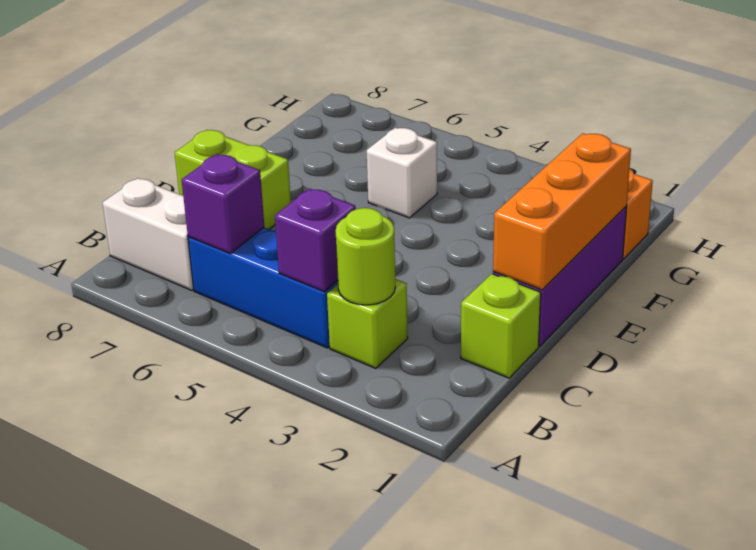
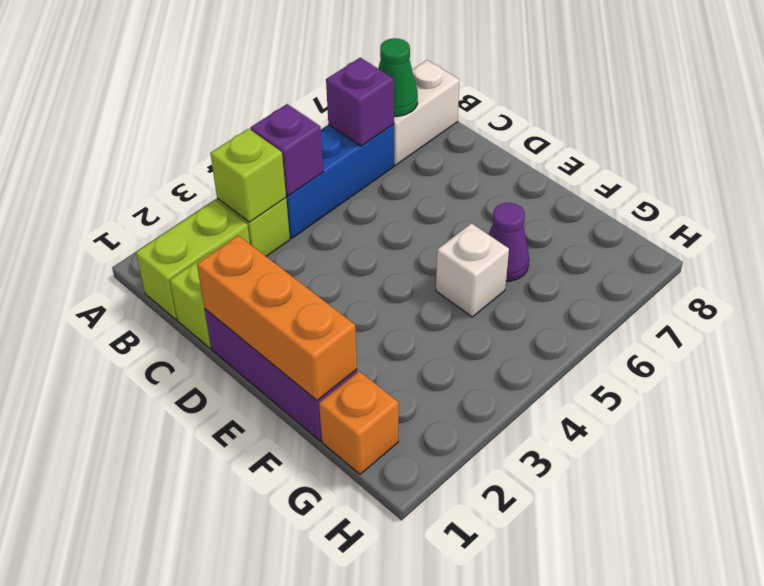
lime round brick B3 level 2 -> lime brick B3 level 2
none -> green cone B7 level 2
lime brick D7:D8 level 1 -> lime brick B1:B2 level 1
none -> purple cone F6 level 1

